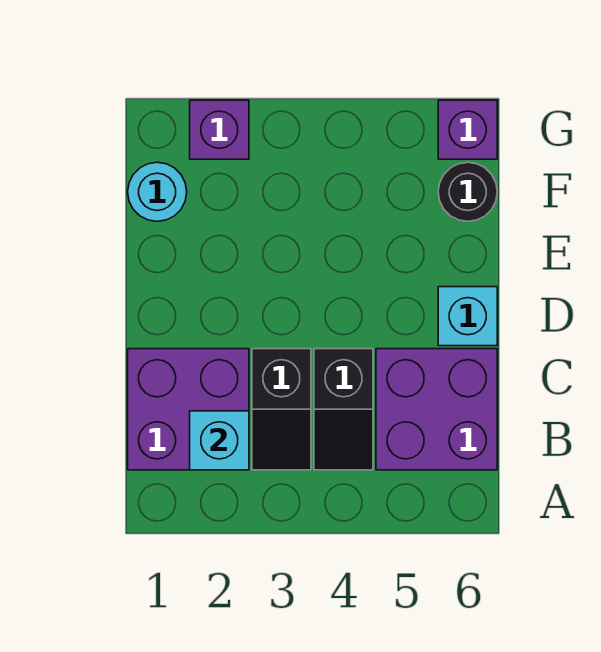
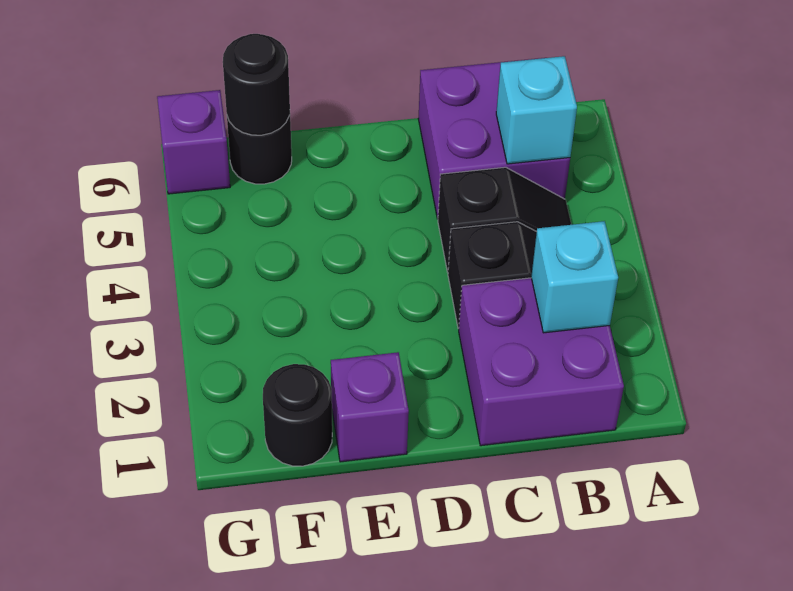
cyan brick D6 level 1 -> cyan brick B5 level 2
cyan round brick F1 level 1 -> black round brick F1 level 1
none -> black round brick F6 level 2
purple brick G2 level 1 -> purple brick E1 level 1

